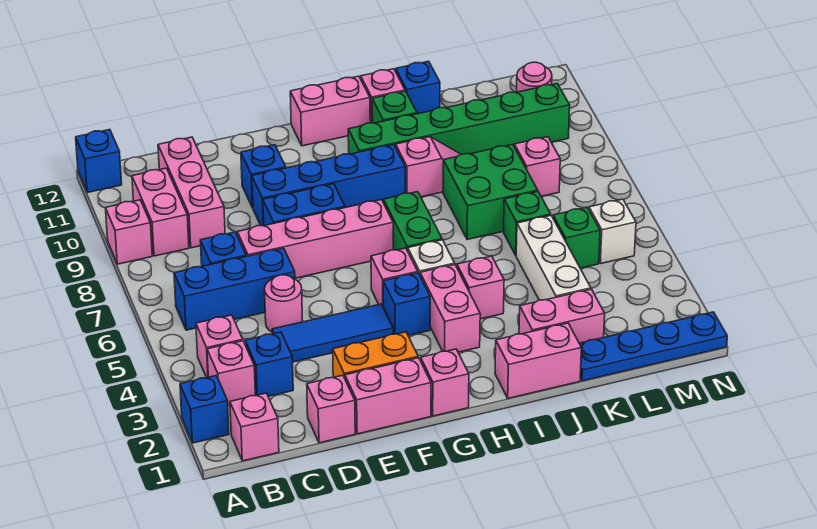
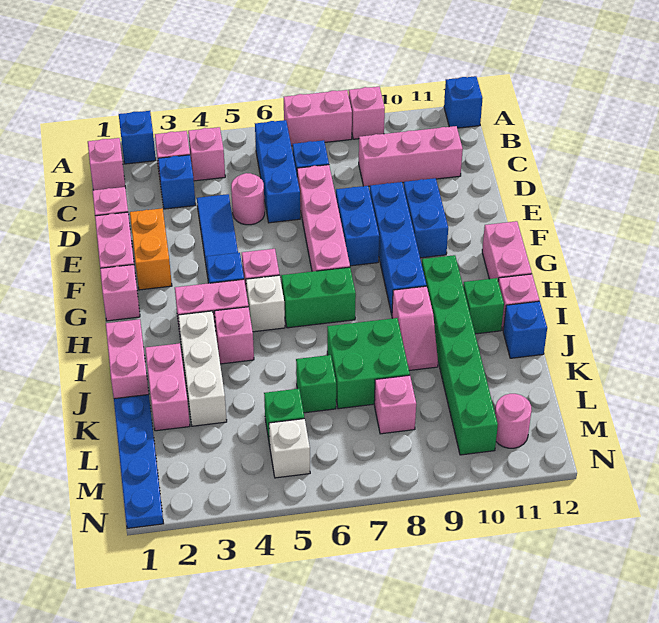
pink brick B9:B10 level 1 -> pink brick A7:A8 level 1
blue brick E10 level 1 -> blue brick E10:F10 level 1
white brick K3:K5 level 1 -> white brick I3:K3 level 1

